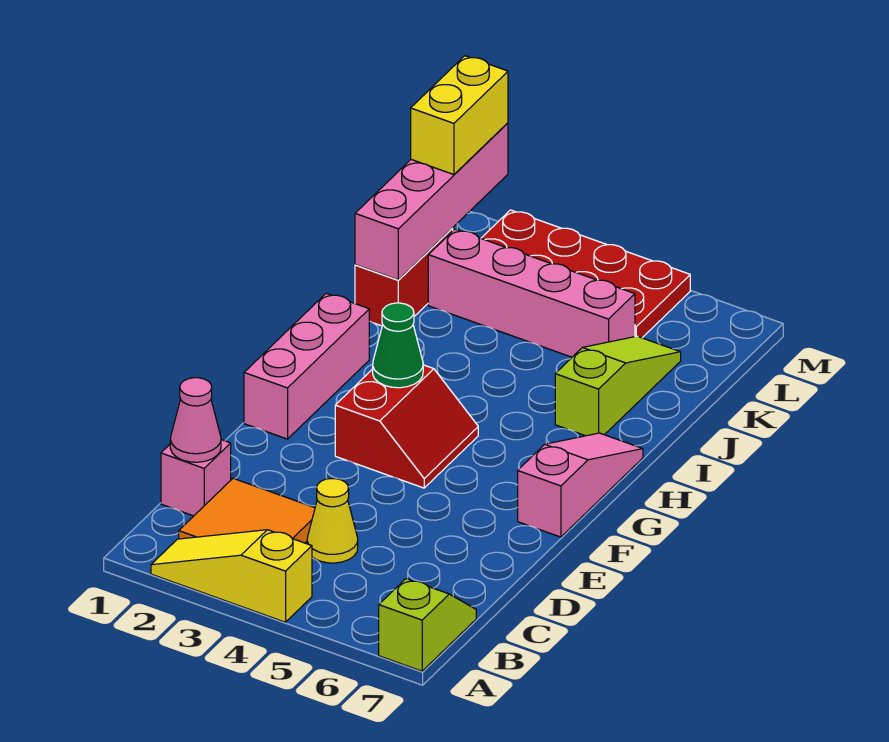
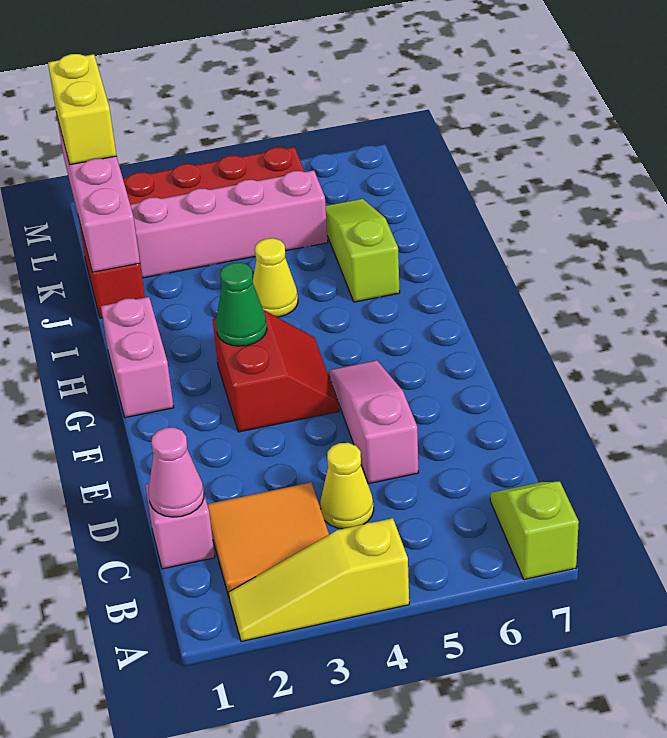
pink brick F1:H1 level 1 -> pink brick G1:H1 level 1
pink slope F7:H7 level 1 top F -> pink slope D5:F5 level 1 top D
none -> yellow cone I4 level 1

